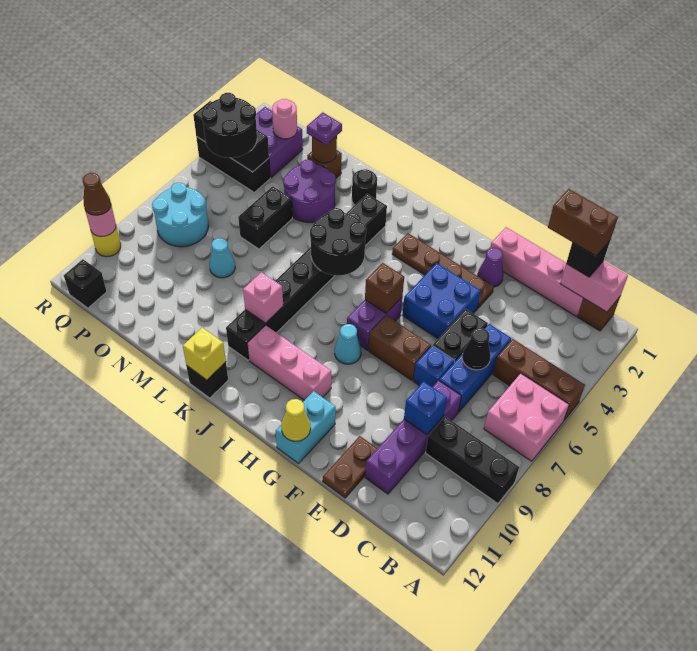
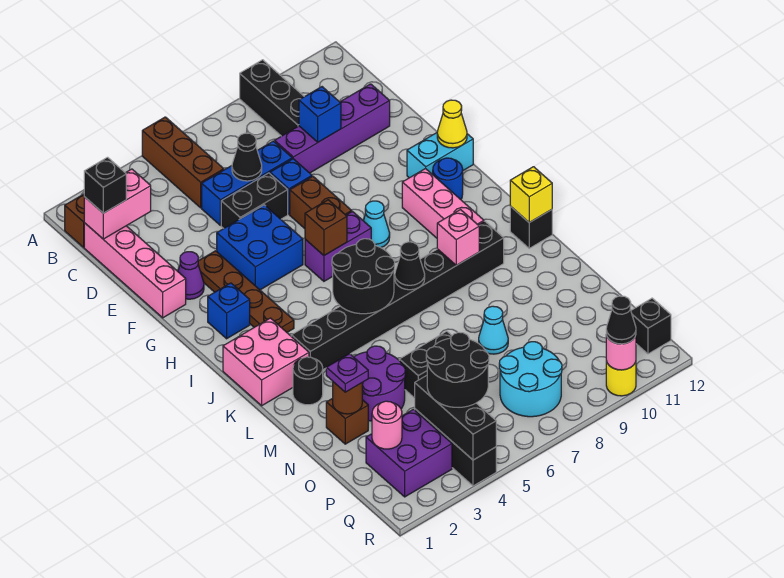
pink brick A6:B7 level 1 -> pink brick J1:K2 level 1
pink brick B1:C1 level 2 -> pink brick C1:C2 level 2
brown brick C1:D1 level 4 -> none
brown plate E11:E12 level 1 -> none
none -> blue brick H2 level 1
none -> blue round brick H11 level 1
none -> black cone K7 level 2
brown cone R10 level 3 -> black cone R10 level 3

